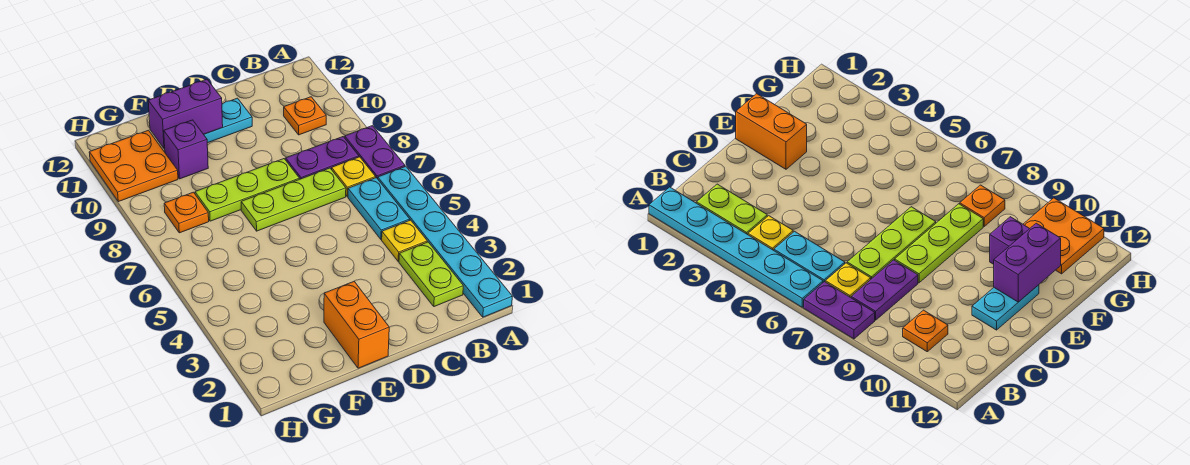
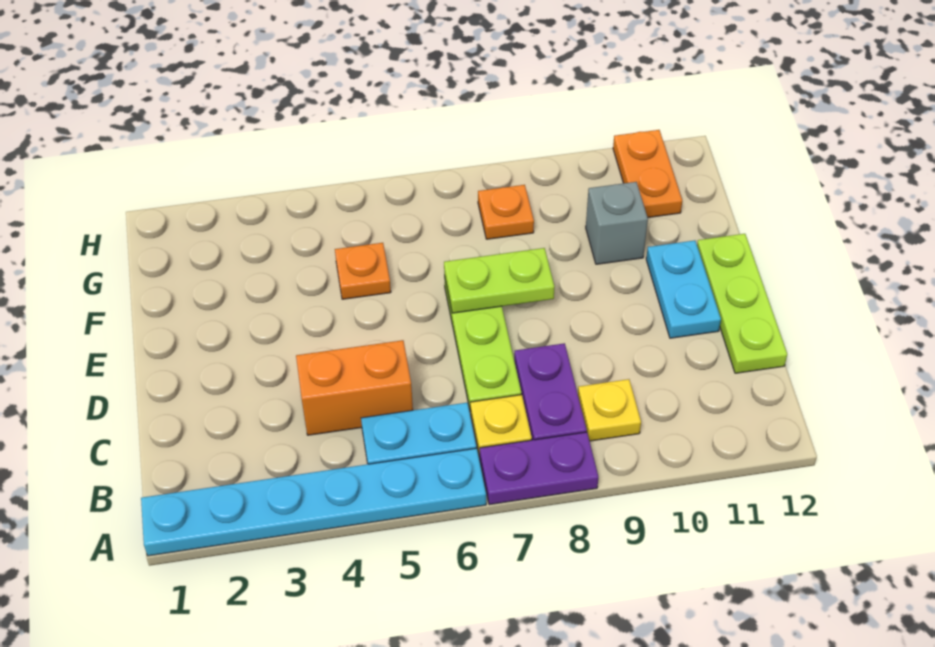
lime plate B2:B3 level 1 -> lime plate E7:E8 level 2
yellow plate B4 level 1 -> yellow plate B9 level 1
orange plate B10 level 1 -> orange plate F5 level 1
lime plate D8:F8 level 1 -> lime plate C12:E12 level 1
orange brick E1:E2 level 1 -> orange brick C4:C5 level 1
purple brick E11:F11 level 2 -> none
purple brick F10 level 1 -> grey brick F10 level 1
orange plate G10:H11 level 1 -> orange plate G11:H11 level 1

